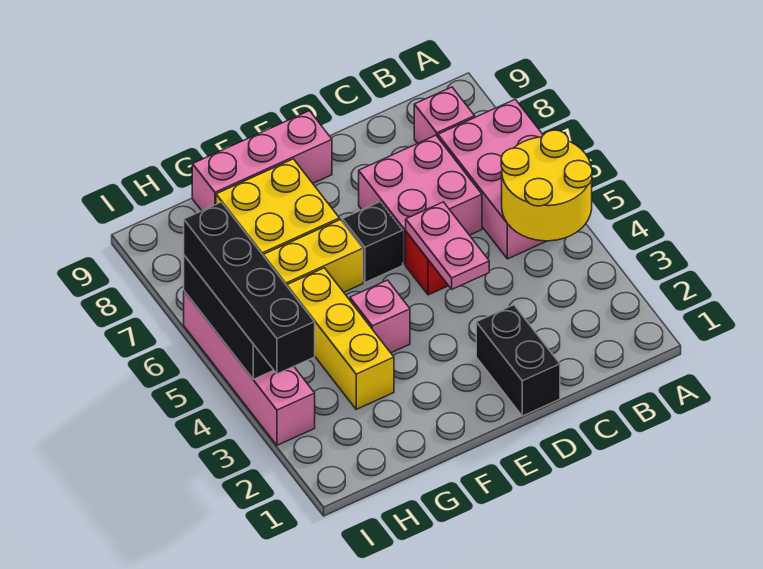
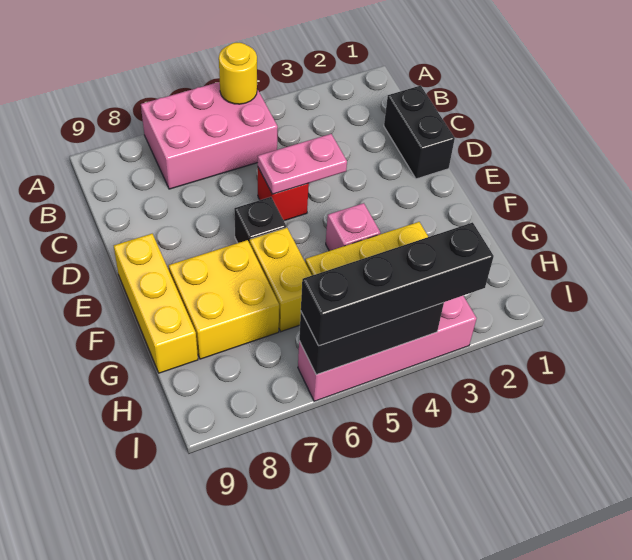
yellow round brick A4:B5 level 2 -> yellow round brick A5 level 2
pink brick B8 level 1 -> none
pink brick C6:D7 level 1 -> none
black brick D1:D2 level 1 -> black brick C1:D1 level 1
pink brick E9:G9 level 1 -> yellow brick E9:G9 level 1

